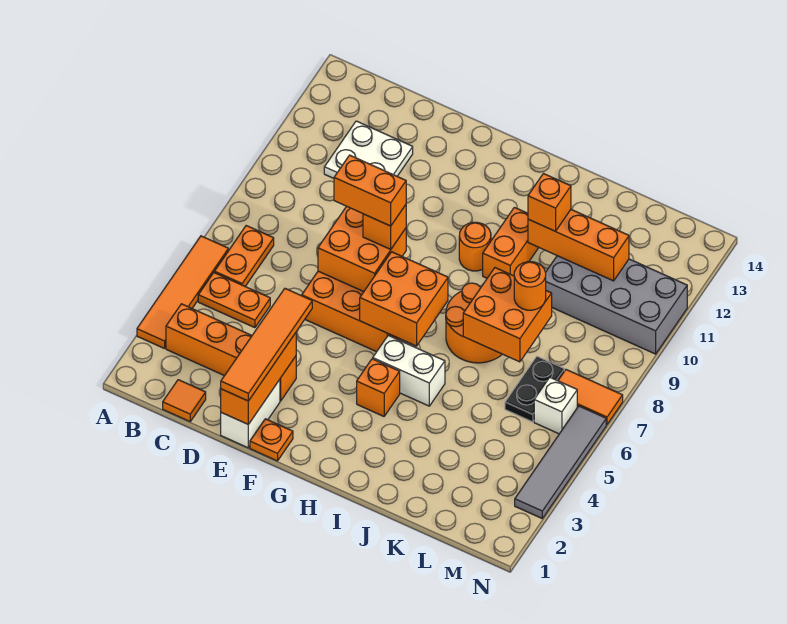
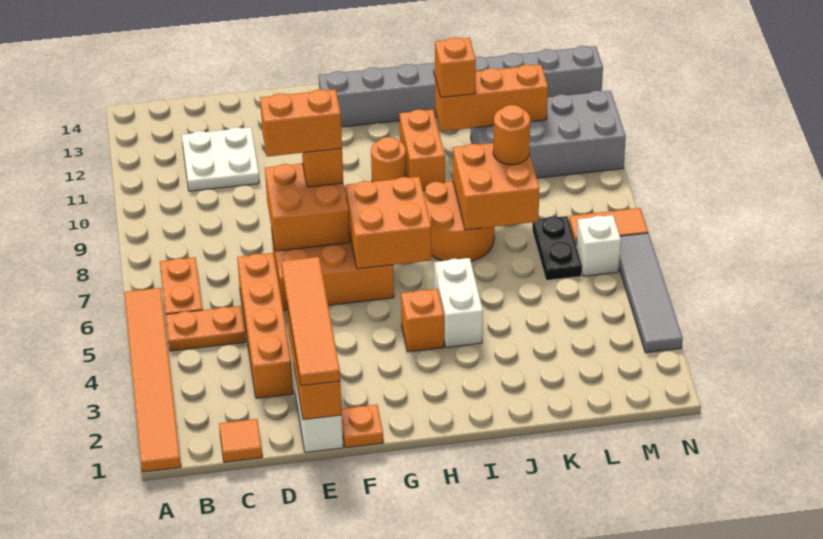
orange tile A3:A6 level 1 -> orange tile A1:A6 level 1
orange brick B3:E3 level 1 -> orange brick D3:D6 level 1
none -> grey brick G13:N13 level 1
white brick H5:I5 level 1 -> white brick I4:I5 level 1

